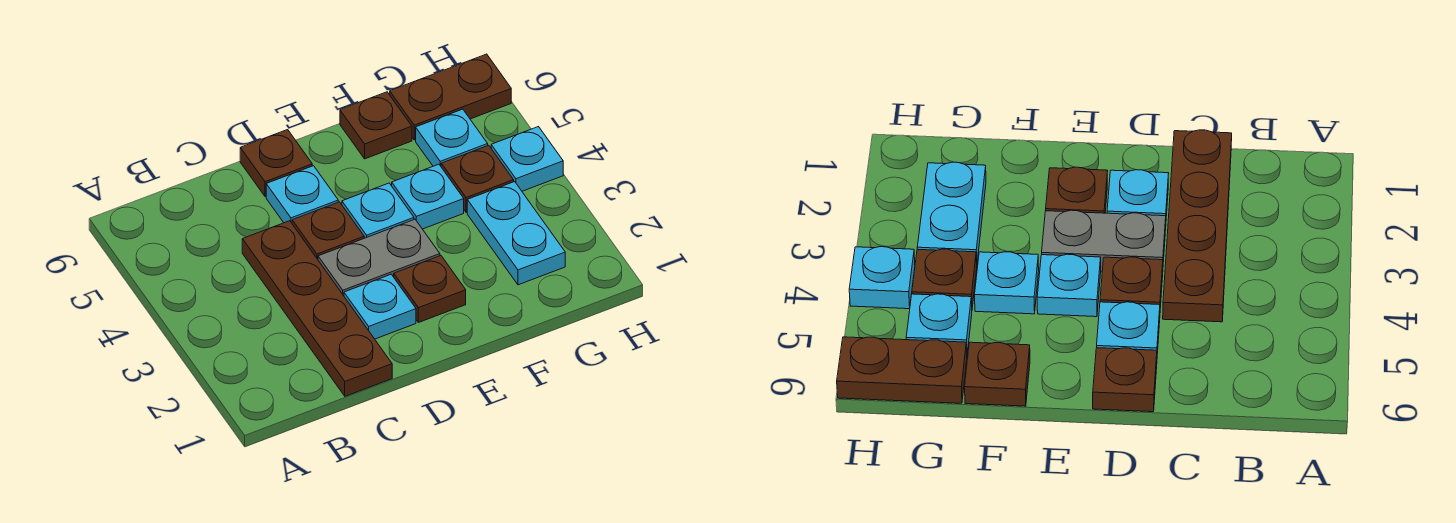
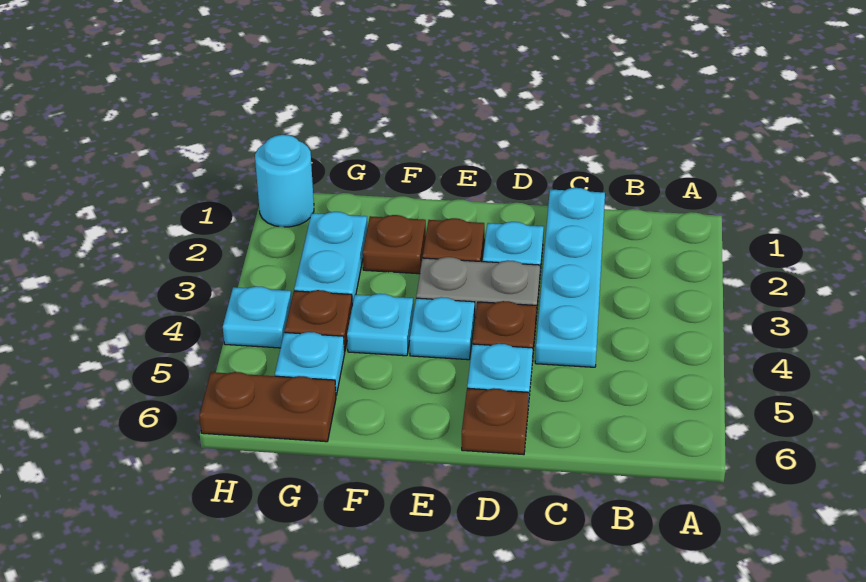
brown plate C1:C4 level 1 -> cyan plate C1:C4 level 1
brown plate F6 level 1 -> brown plate F2 level 1
none -> cyan round brick H1 level 1

